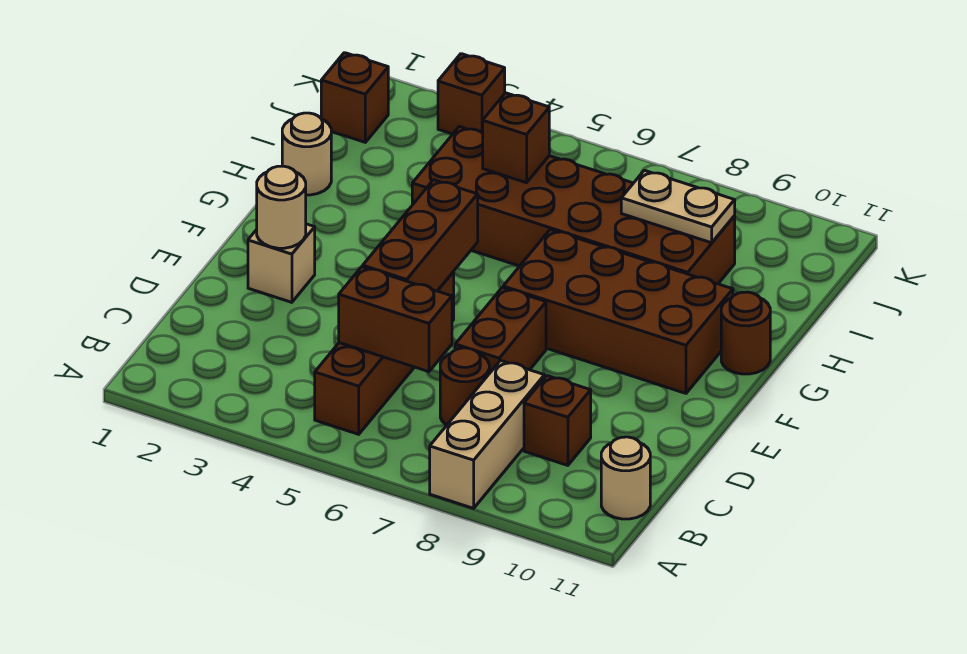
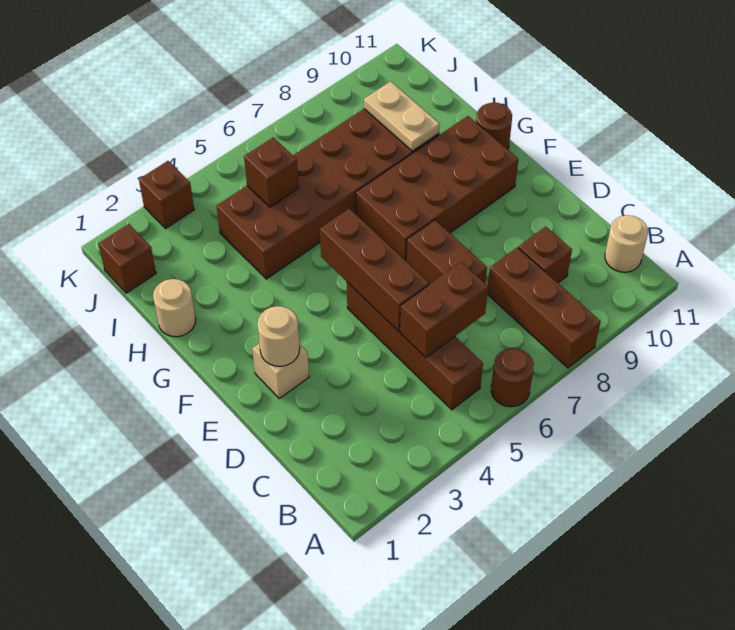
tan brick A8:C8 level 1 -> brown brick A8:C8 level 1
brown round brick C7 level 1 -> brown round brick A6 level 1
tan plate I8:I9 level 2 -> tan plate H9:I9 level 2

